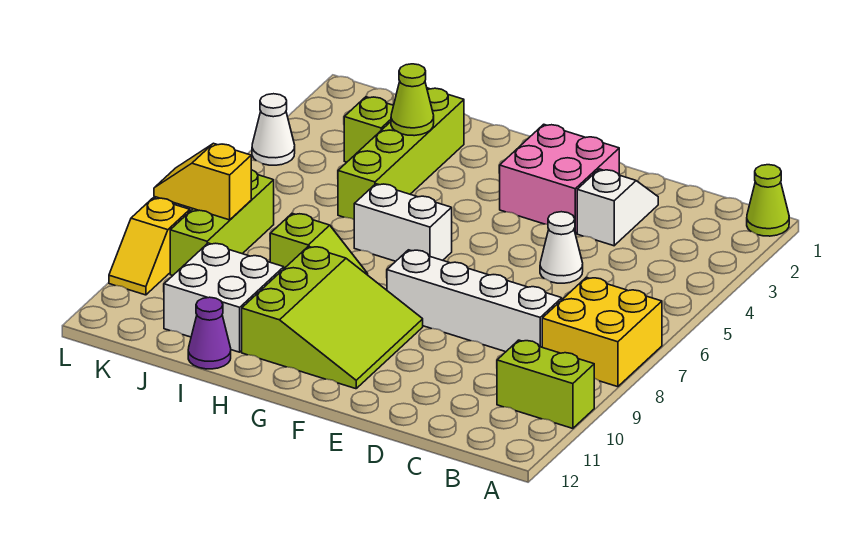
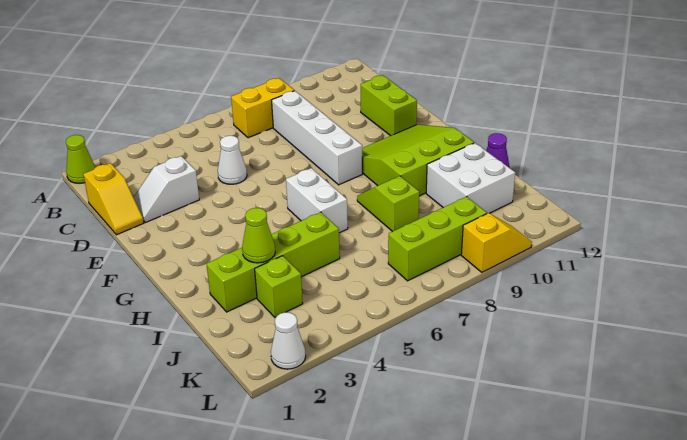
yellow brick A7:B8 level 1 -> yellow brick B7:B8 level 1
lime brick A10:B10 level 1 -> lime brick D11:E11 level 1
pink brick E2:F3 level 1 -> none
yellow slope K8:L8 level 2 top K -> yellow slope C1:D1 level 1 top C
white cone L4 level 1 -> white cone L2 level 1

